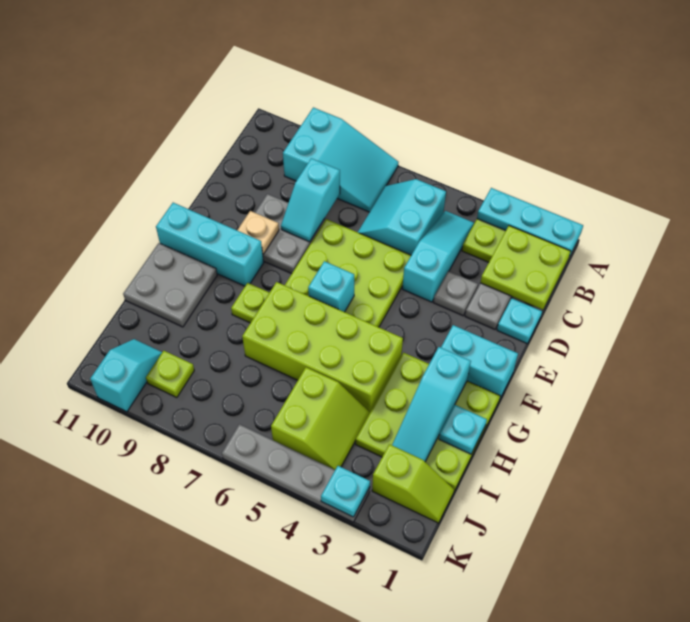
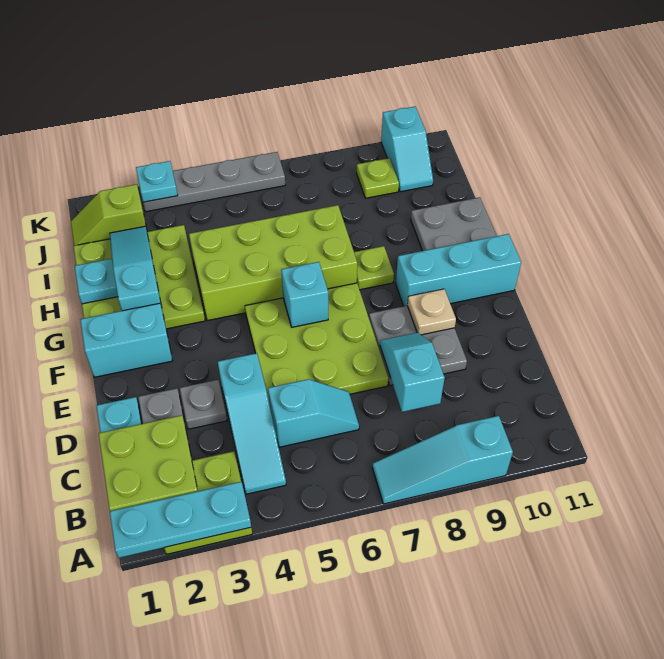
cyan slope A7:B9 level 1 top 9 -> cyan slope A7:A9 level 1 top 9
cyan slope B5:C6 level 1 top 5 -> cyan slope C5:C6 level 1 top 5
lime slope I4:J5 level 1 top 5 -> none

